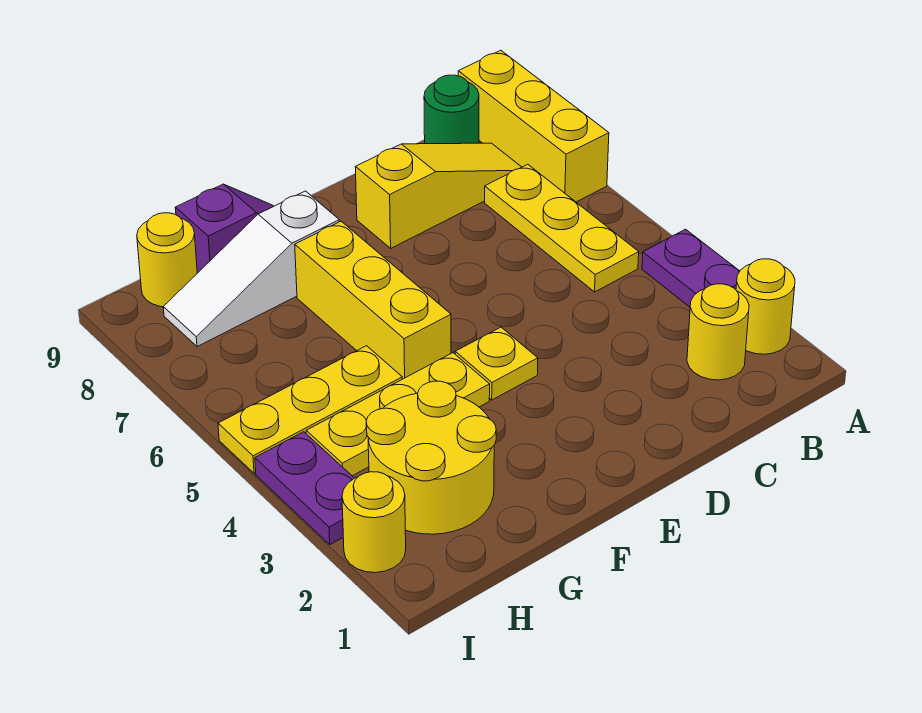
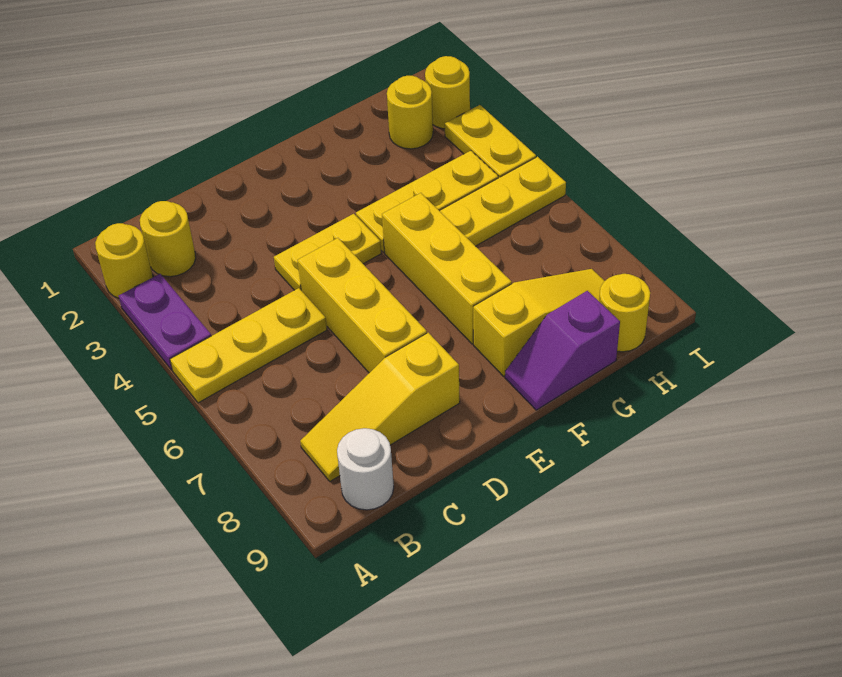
yellow brick A7:A9 level 1 -> yellow brick D5:D7 level 1
yellow plate B5:B7 level 1 -> yellow plate A5:C5 level 1
green round brick B9 level 1 -> white round brick B9 level 1
yellow plate E4 level 1 -> yellow plate D4:E4 level 1
white slope F8:H8 level 1 top F -> yellow slope F8:H8 level 1 top F
yellow round brick G2:H3 level 1 -> yellow round brick H2 level 1
purple plate I3:I4 level 1 -> yellow plate I3:I4 level 1

